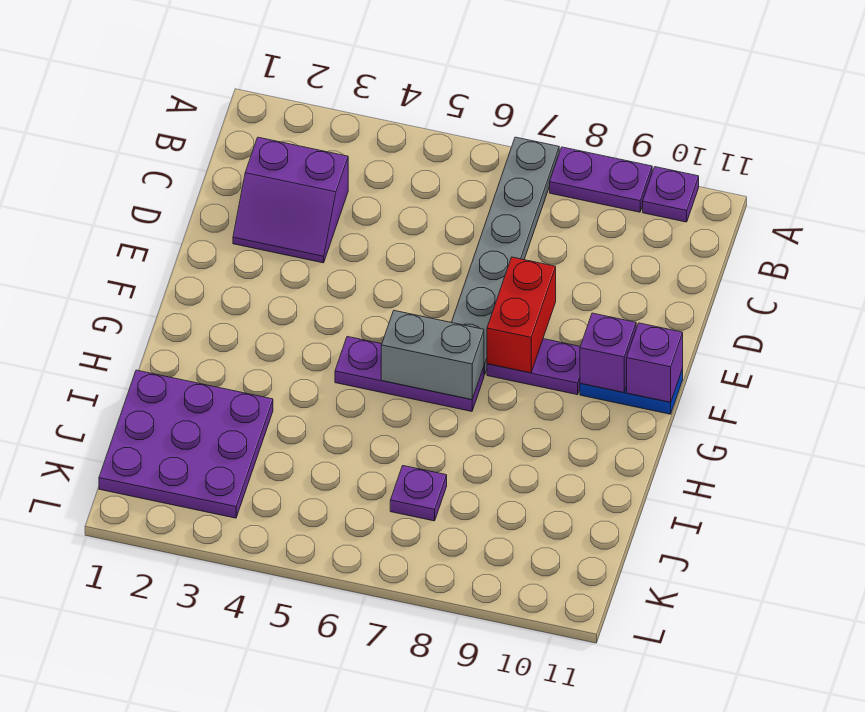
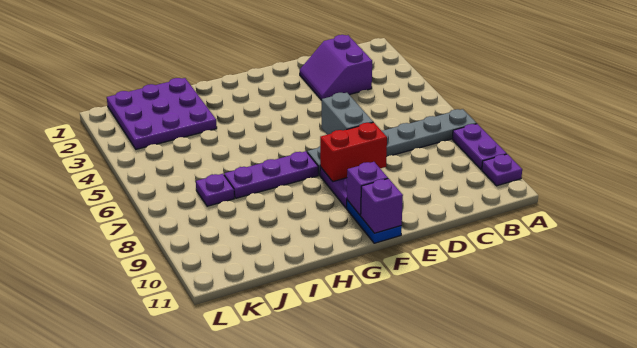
purple plate G5:G7 level 1 -> purple plate G7:I7 level 1
grey brick G6:G7 level 2 -> grey brick E6:E7 level 2

